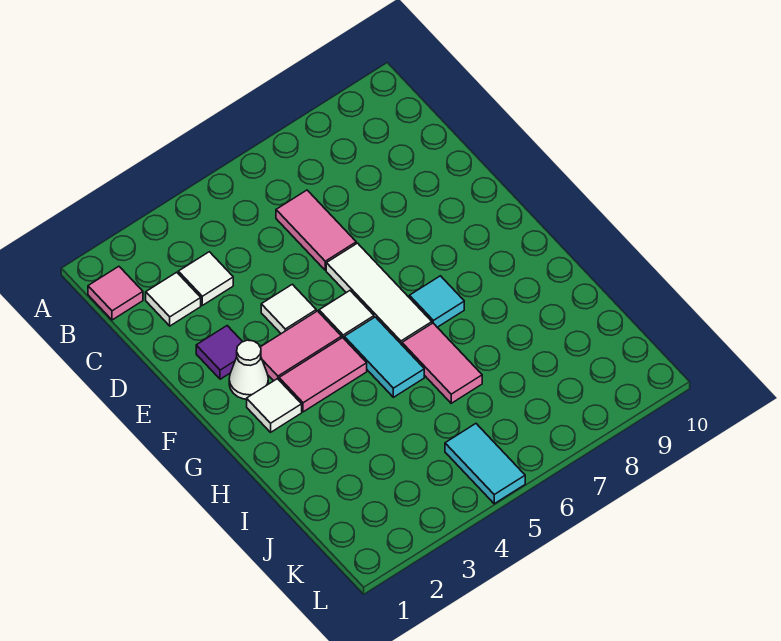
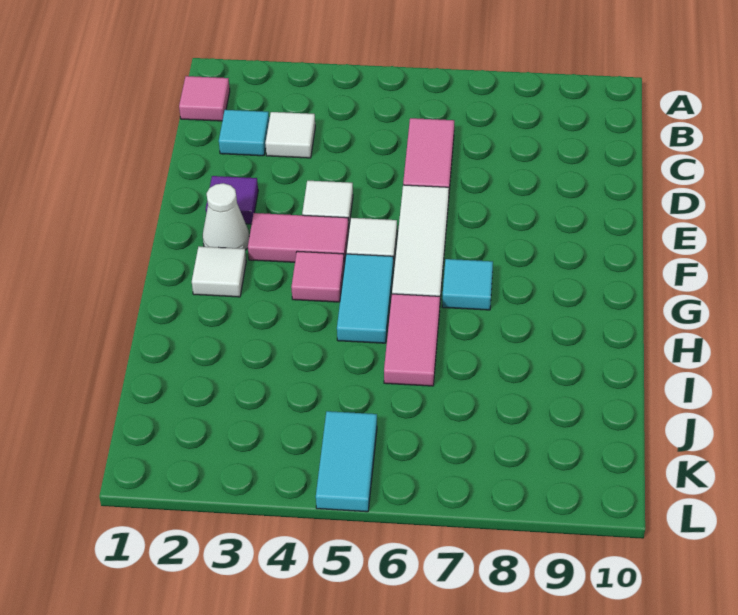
white tile C2 level 1 -> cyan tile C2 level 1
pink tile G3:G4 level 1 -> pink tile G4 level 1

